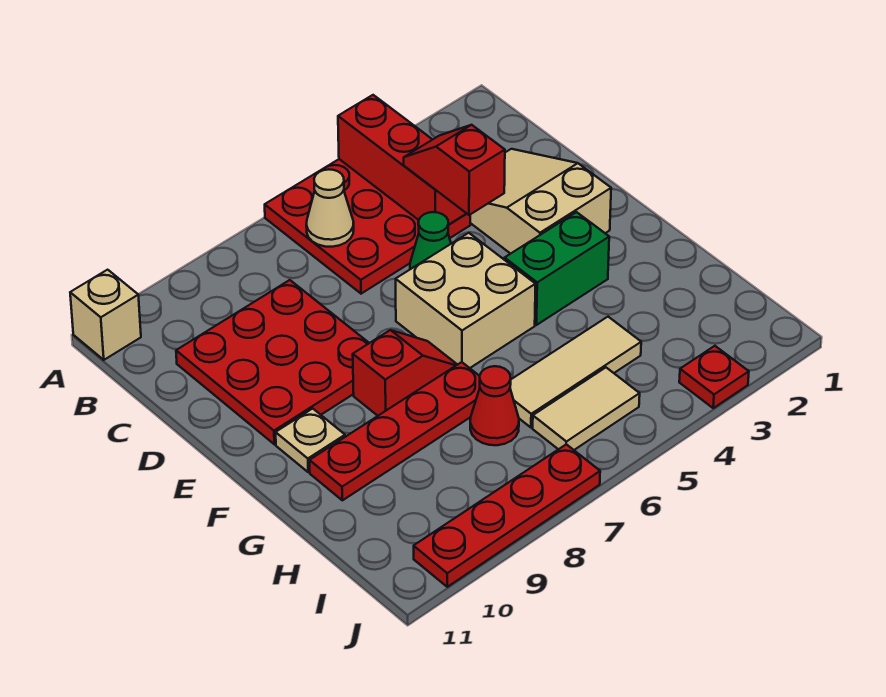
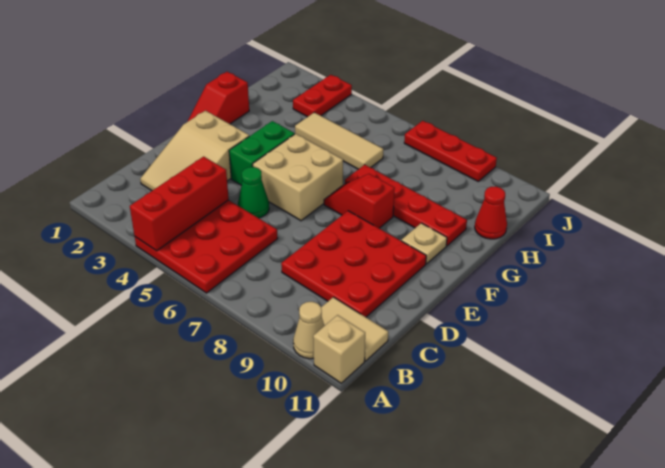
tan cone B6 level 2 -> tan cone A10 level 1
red slope C4:D4 level 3 top D -> red slope F1:G1 level 1 top G
green brick F3:F4 level 1 -> green brick E4:F4 level 1
red cone H7 level 1 -> red cone H11 level 1
tan tile I5:I6 level 1 -> tan tile B10:B11 level 1
red plate J3 level 1 -> red plate I3:J3 level 1
red plate J7:J10 level 1 -> red plate J7:J9 level 1

